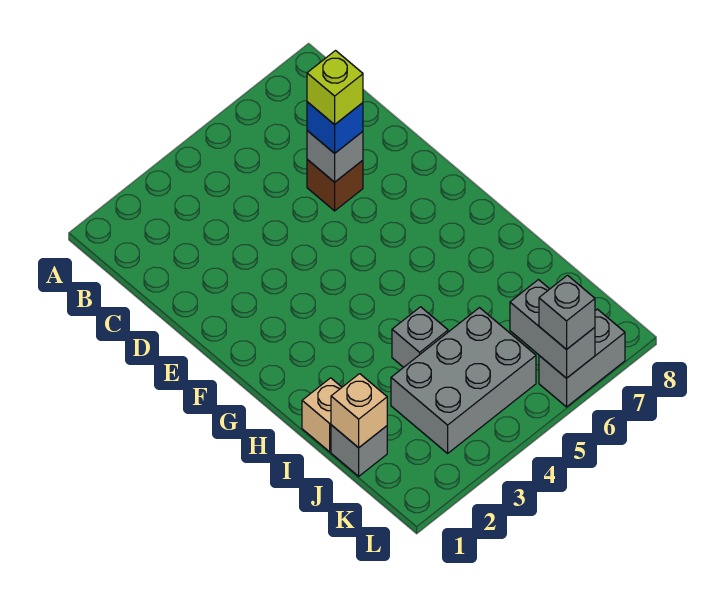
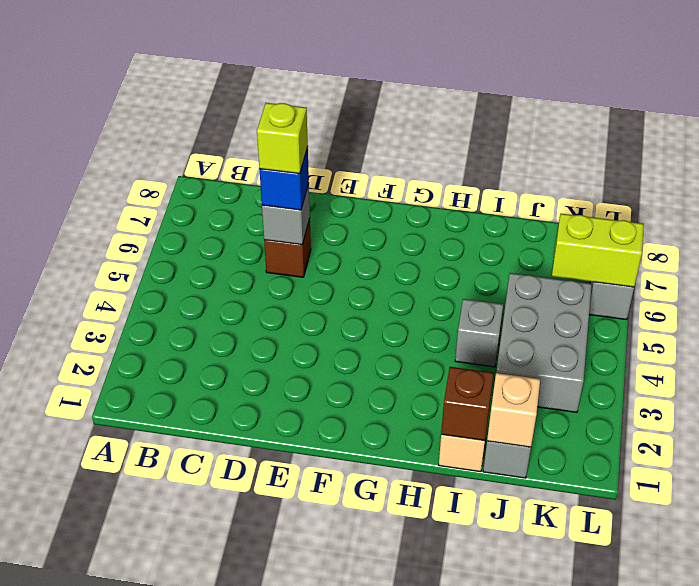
none -> brown brick I1 level 2
grey brick K6:L6 level 2 -> lime brick K6:L6 level 2
grey brick L6 level 3 -> none

